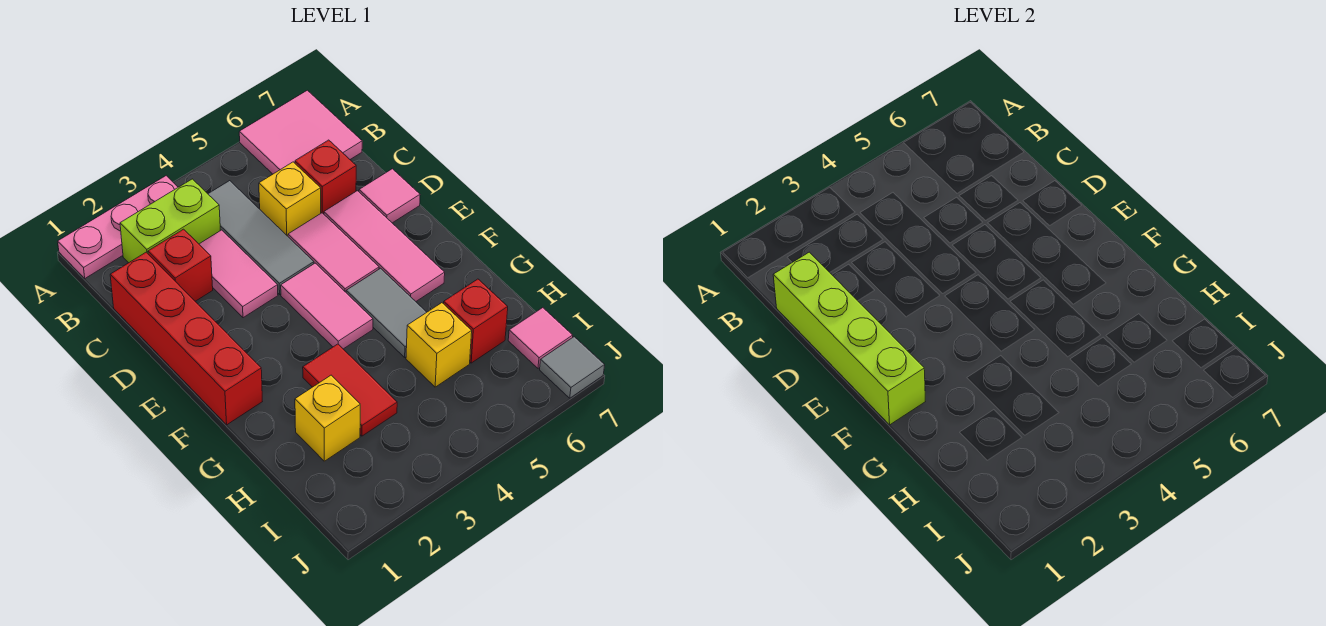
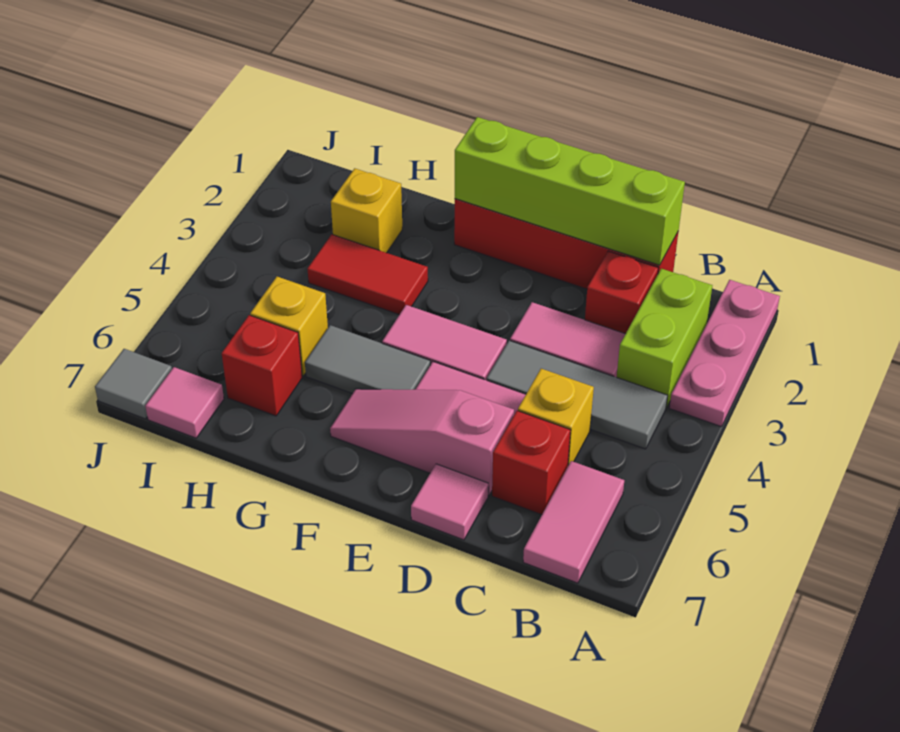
pink tile A6:B7 level 1 -> pink tile B6:B7 level 1
pink tile D6:F6 level 1 -> pink slope D6:F6 level 1 top D

